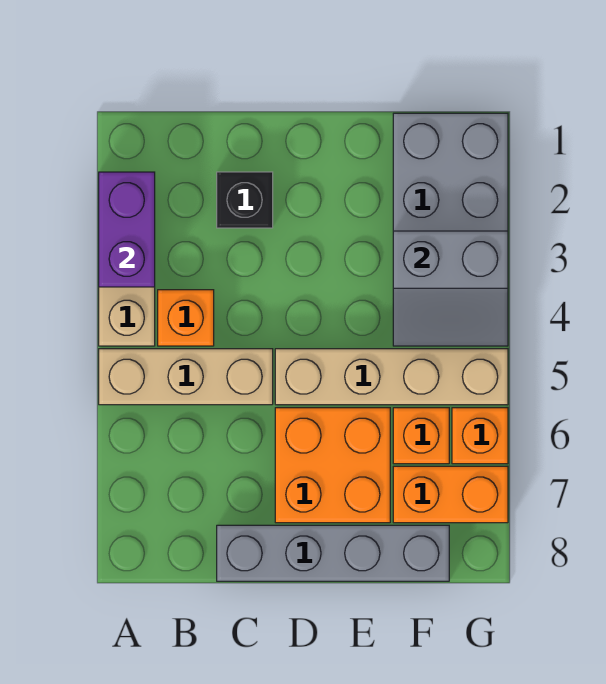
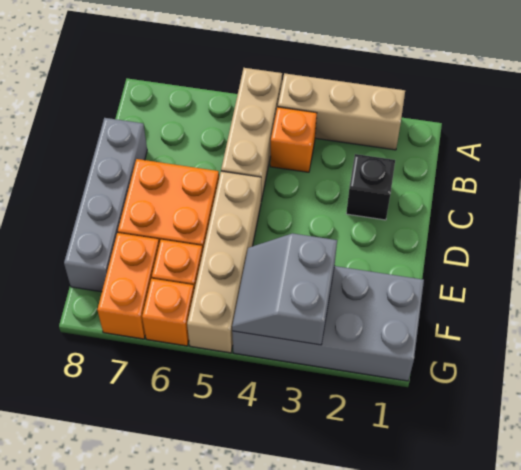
purple brick A2:A3 level 2 -> none

